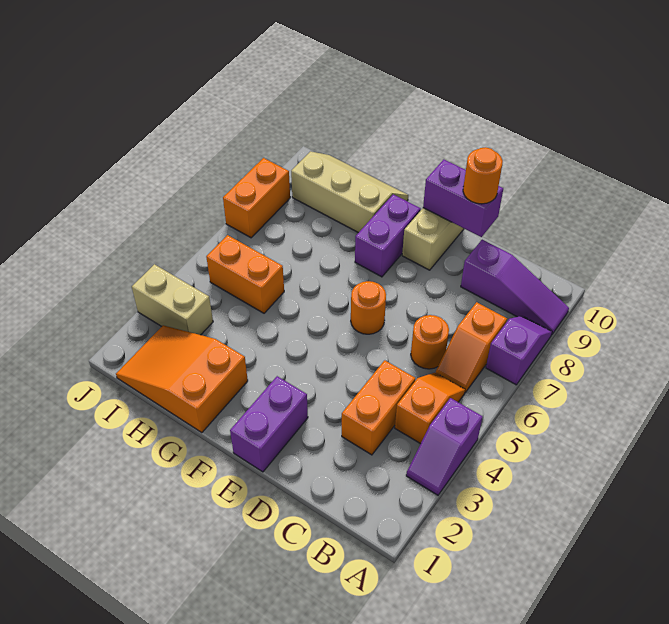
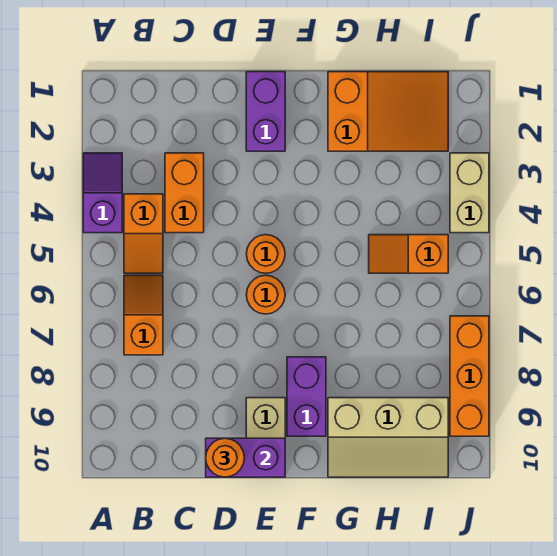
purple slope A7:A8 level 1 top 7 -> none
purple slope A9:C9 level 1 top C -> none
orange round brick C6 level 1 -> orange round brick E5 level 1
orange brick H5:I5 level 1 -> orange slope H5:I5 level 1 top I
tan brick I3:J3 level 1 -> tan brick J3:J4 level 1
orange brick J7:J8 level 1 -> orange brick J7:J9 level 1

